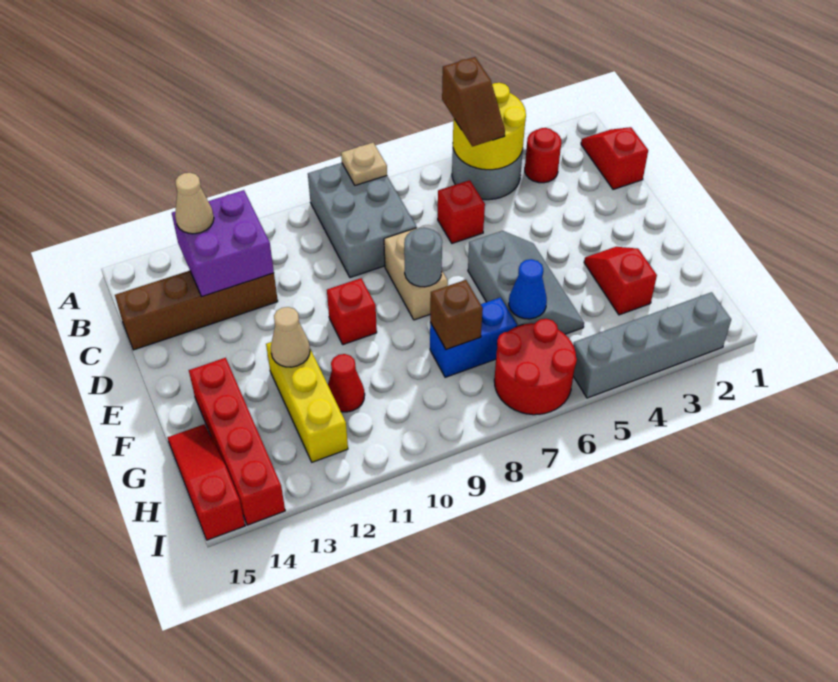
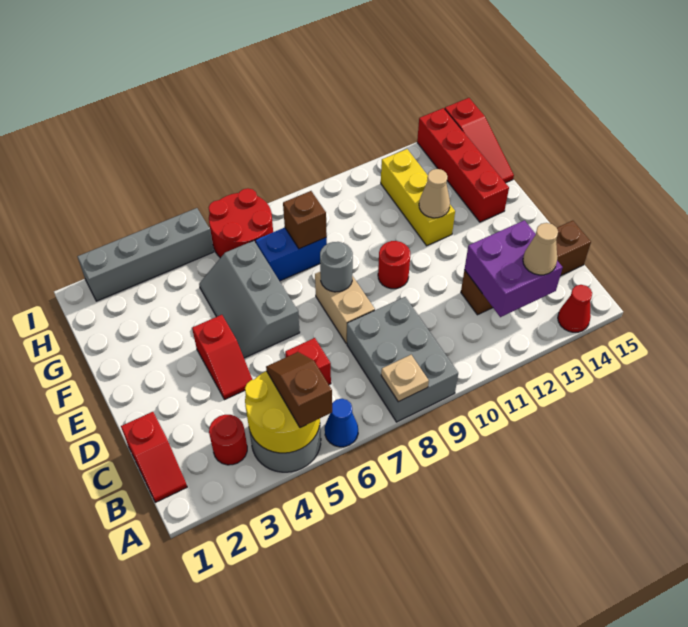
red brick E10 level 1 -> red round brick E10 level 1
red slope F3:G3 level 1 top G -> red slope D4:E4 level 1 top E
blue cone G6 level 2 -> blue cone A6 level 1
red cone G11 level 1 -> red cone A14 level 1

